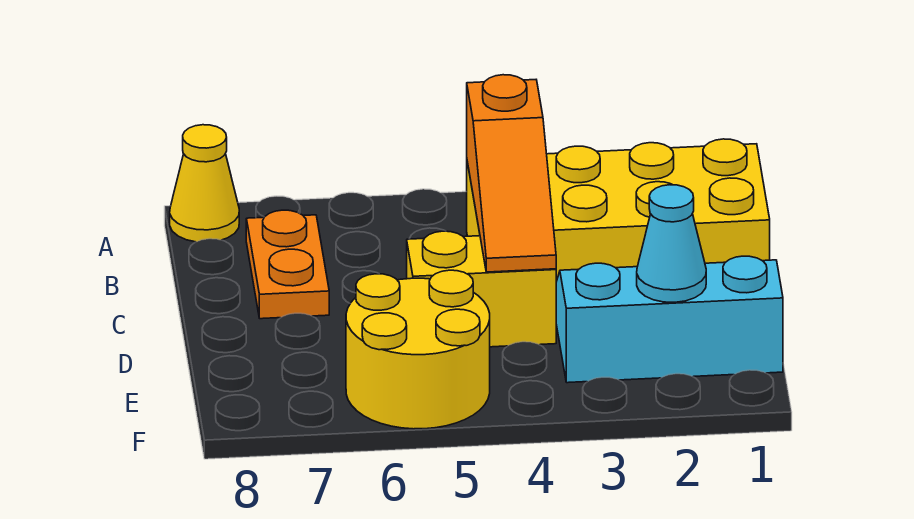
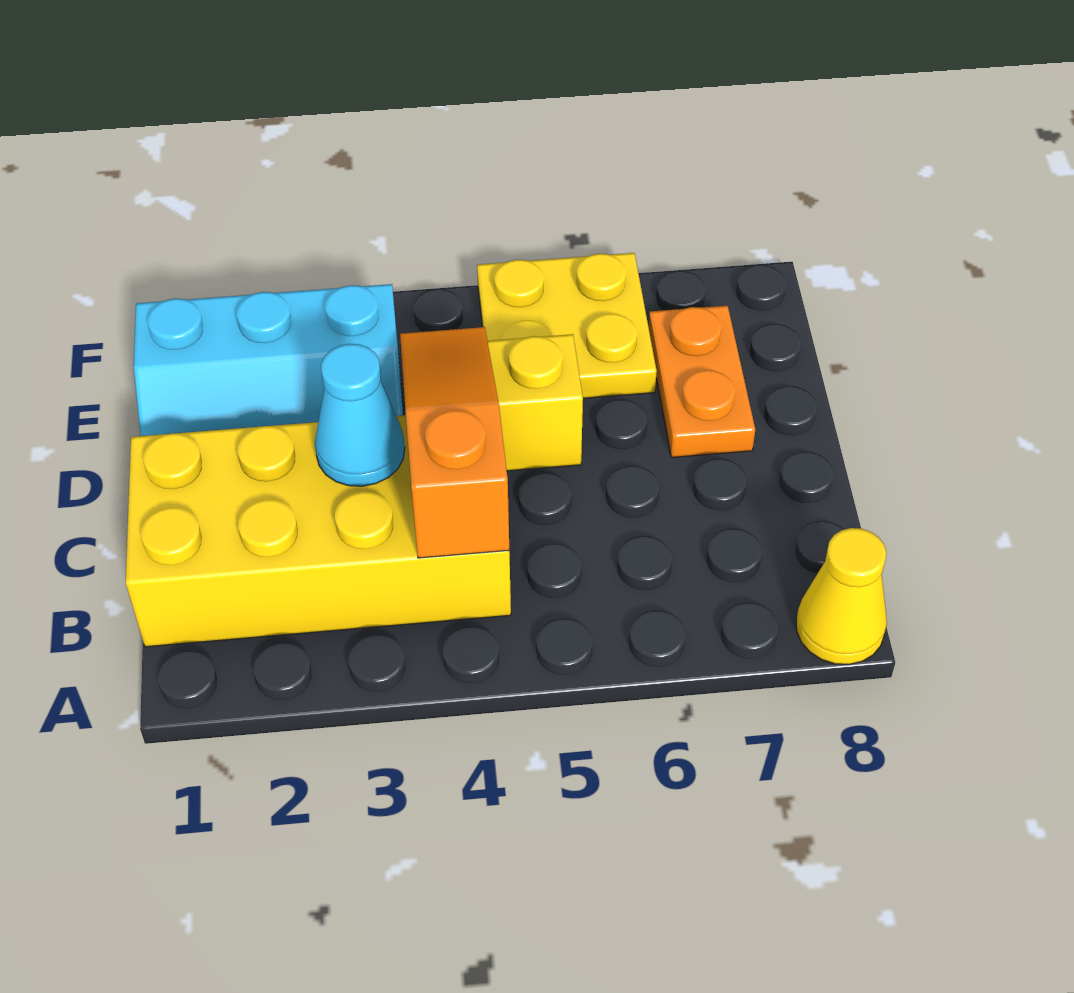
orange plate B7:C7 level 1 -> orange plate D7:E7 level 1
cyan cone E2 level 2 -> cyan cone C3 level 2
yellow round brick E5:F6 level 1 -> yellow plate E5:F6 level 1

